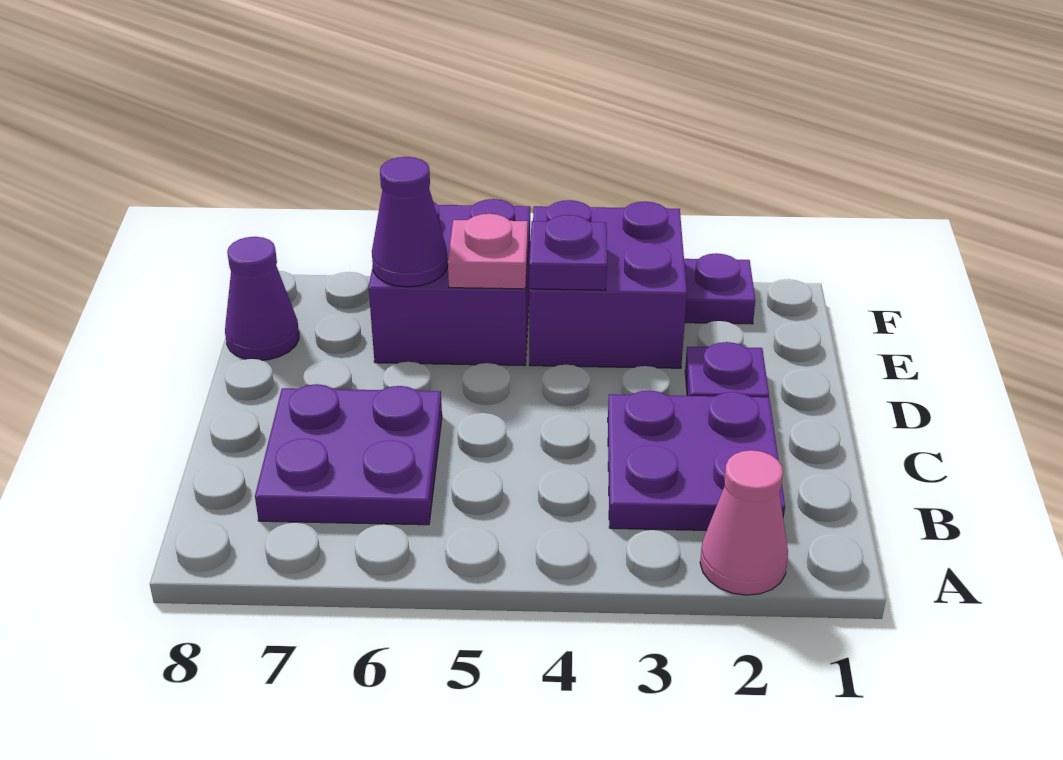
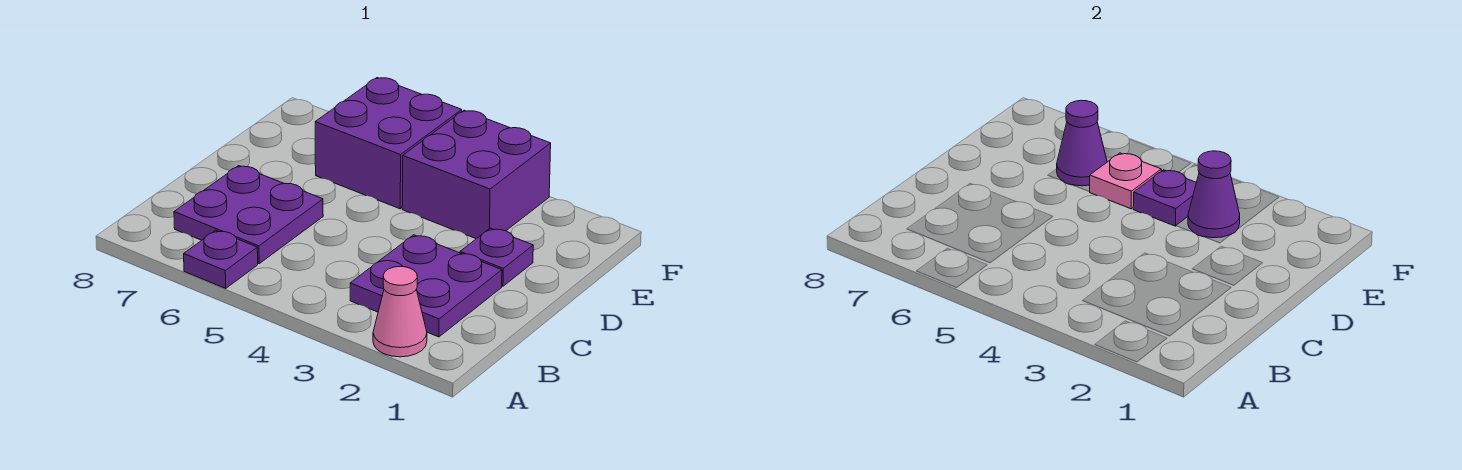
purple cone E8 level 1 -> purple cone E3 level 2
purple plate F2 level 1 -> purple plate A6 level 1

